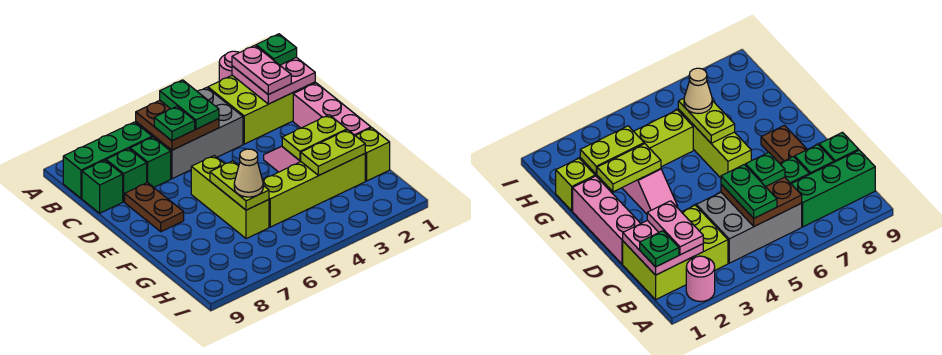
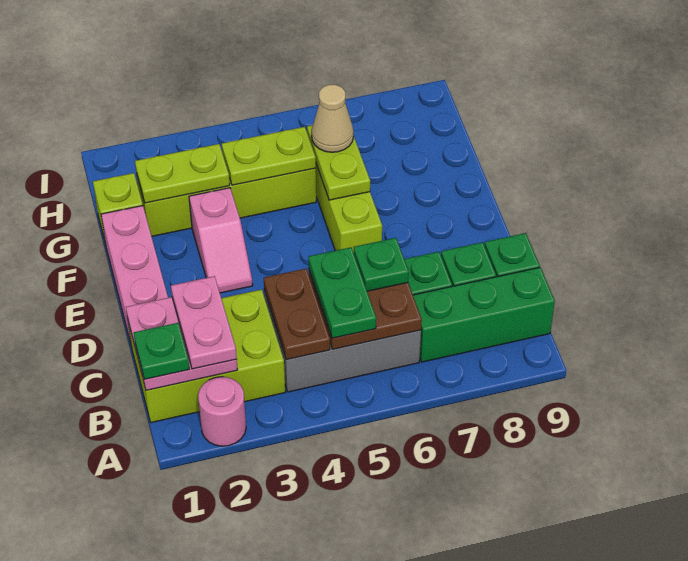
brown plate D8:E8 level 1 -> brown plate B4:C4 level 2
lime plate F2:F3 level 2 -> lime plate G4:G5 level 2

